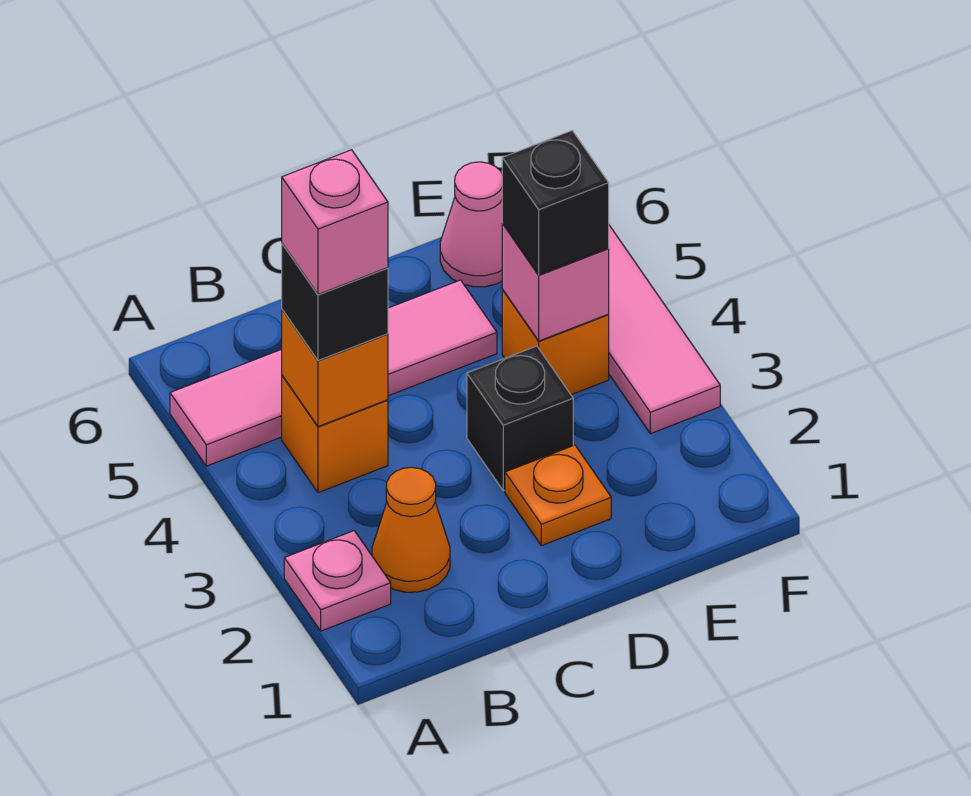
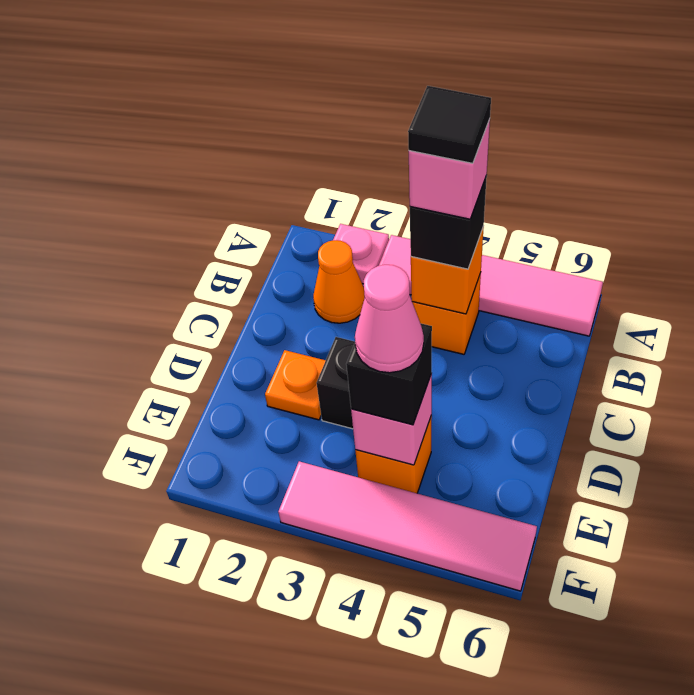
pink tile A5:D5 level 1 -> pink tile A3:A6 level 1
none -> black tile B4 level 5
pink cone E6 level 1 -> pink cone E4 level 4

